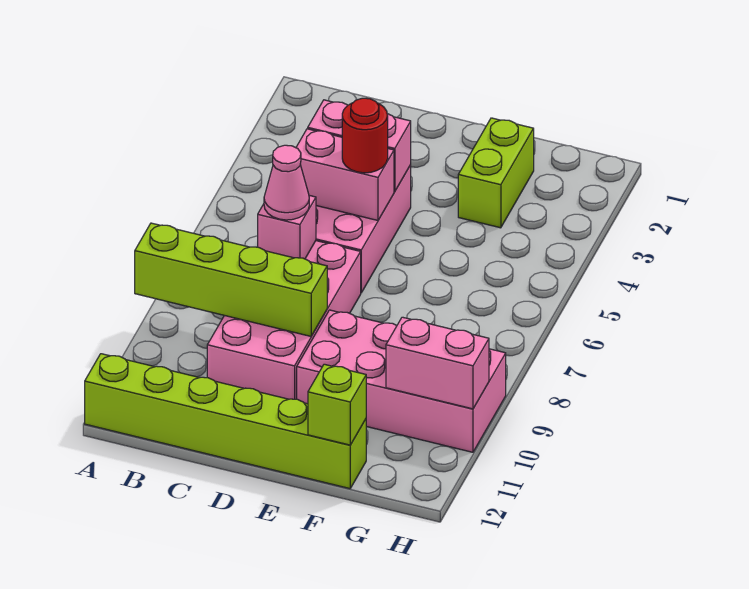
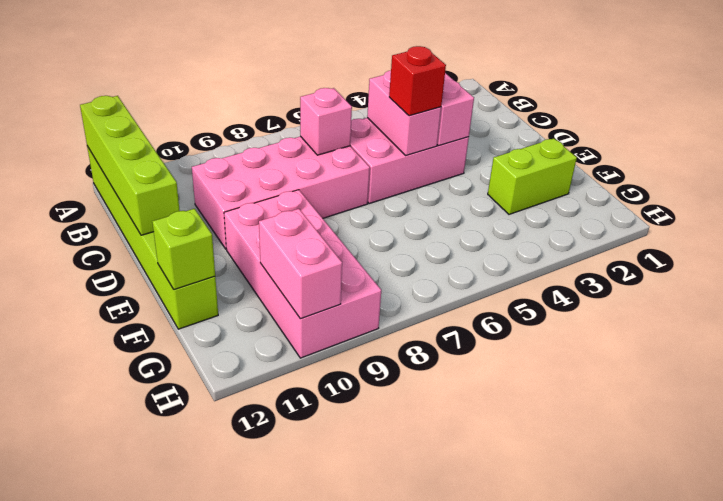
lime brick A9:D9 level 2 -> lime brick A12:D12 level 2
pink cone C7 level 3 -> none
red round brick D5 level 3 -> red brick D5 level 3

